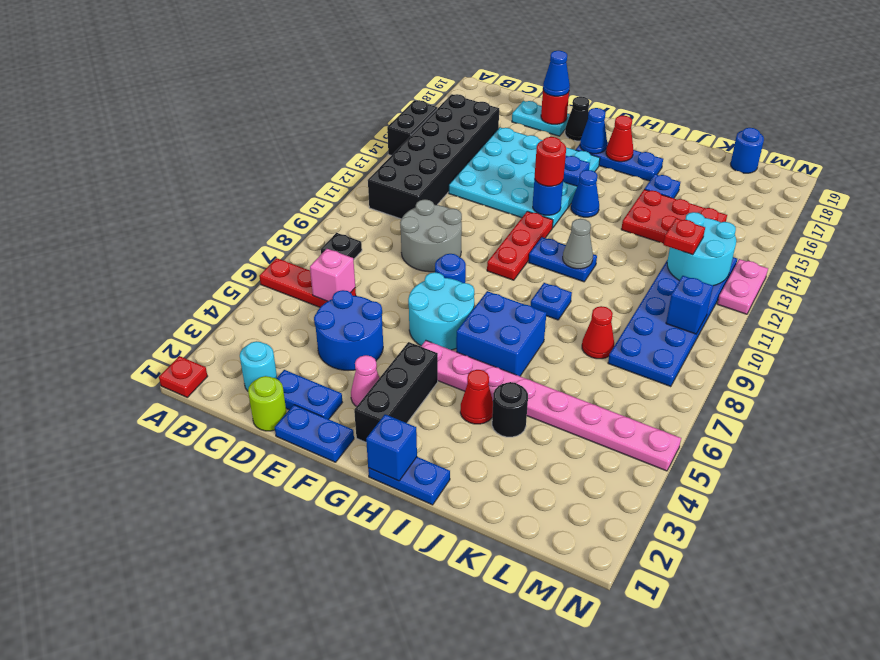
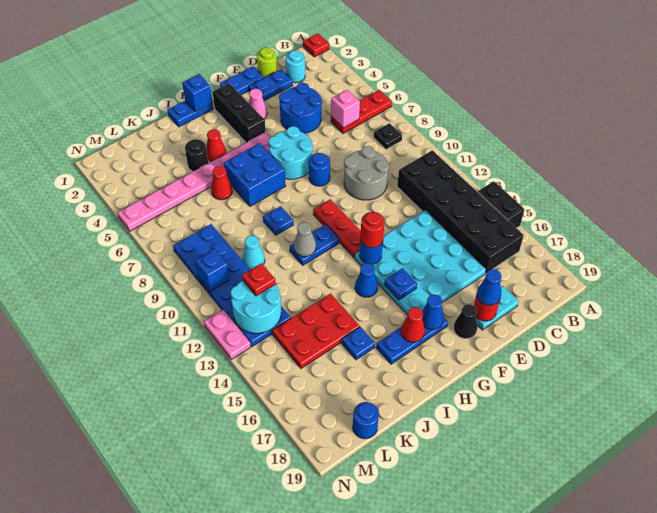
red cone K8 level 1 -> red cone J6 level 1
none -> cyan cone K10 level 1

